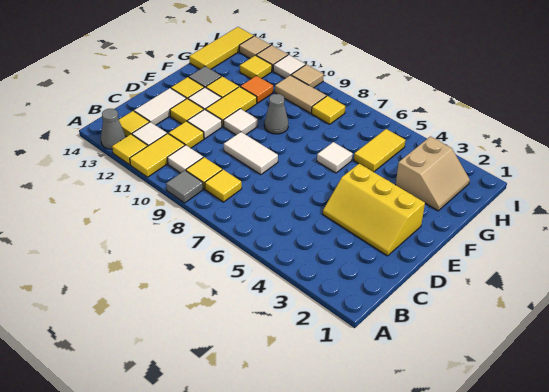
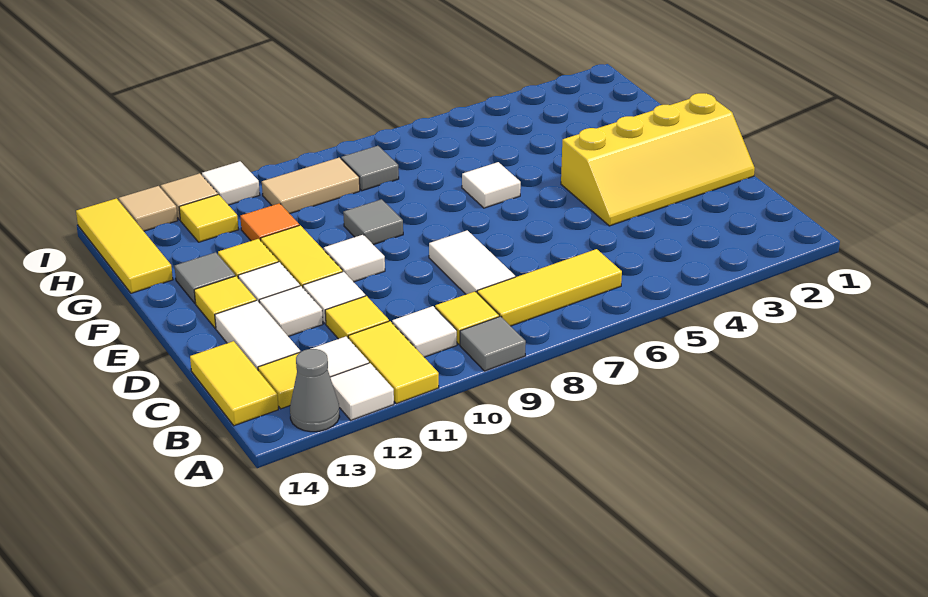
yellow tile A12 level 1 -> white tile A12 level 1
yellow tile B8 level 1 -> yellow tile B6:B8 level 1
yellow slope D2:E4 level 1 top E -> yellow slope D1:E4 level 1 top E
white tile D8:D9 level 1 -> white tile C8:D8 level 1
yellow tile D12 level 1 -> white tile D12 level 1
grey cone F9 level 1 -> grey tile F9 level 1
tan slope G2:H3 level 1 top 3 -> none
yellow tile G5:H5 level 1 -> yellow tile B14:C14 level 1
yellow tile H8 level 1 -> grey tile H8 level 1
tan tile I10 level 1 -> none

